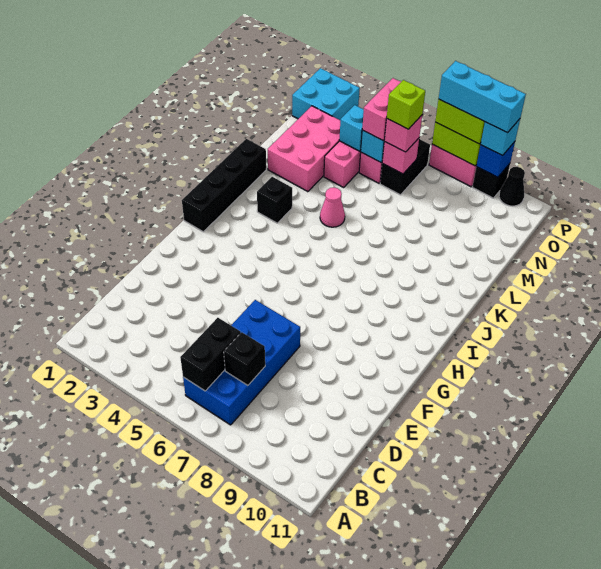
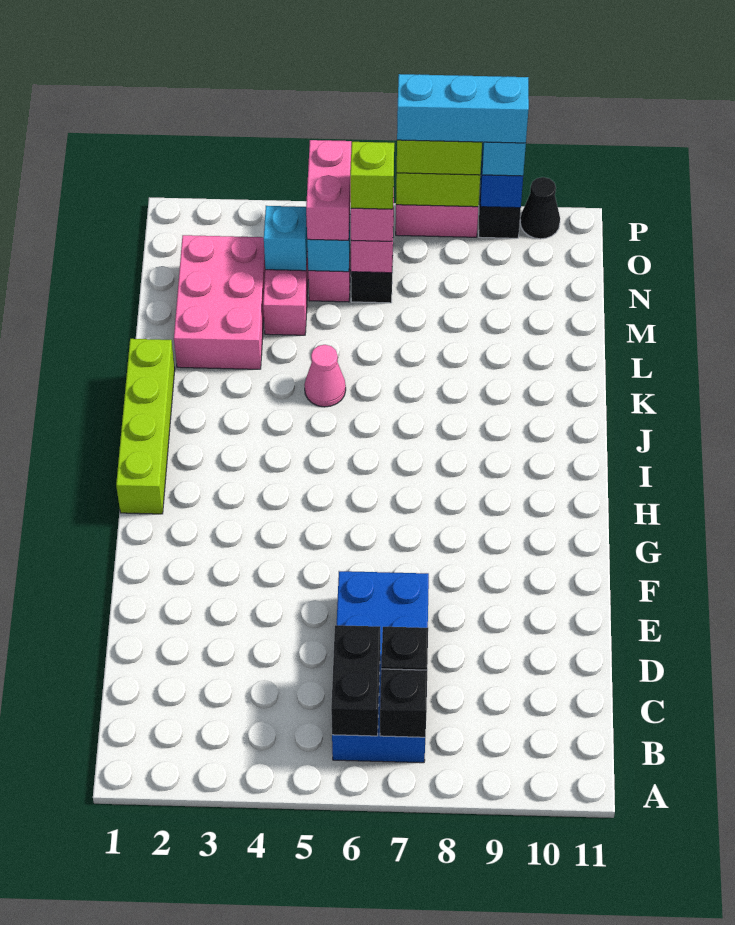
black brick H1:K1 level 1 -> lime brick H1:K1 level 1
black brick J3 level 1 -> black brick B7 level 2
cyan brick O1:P2 level 1 -> none

